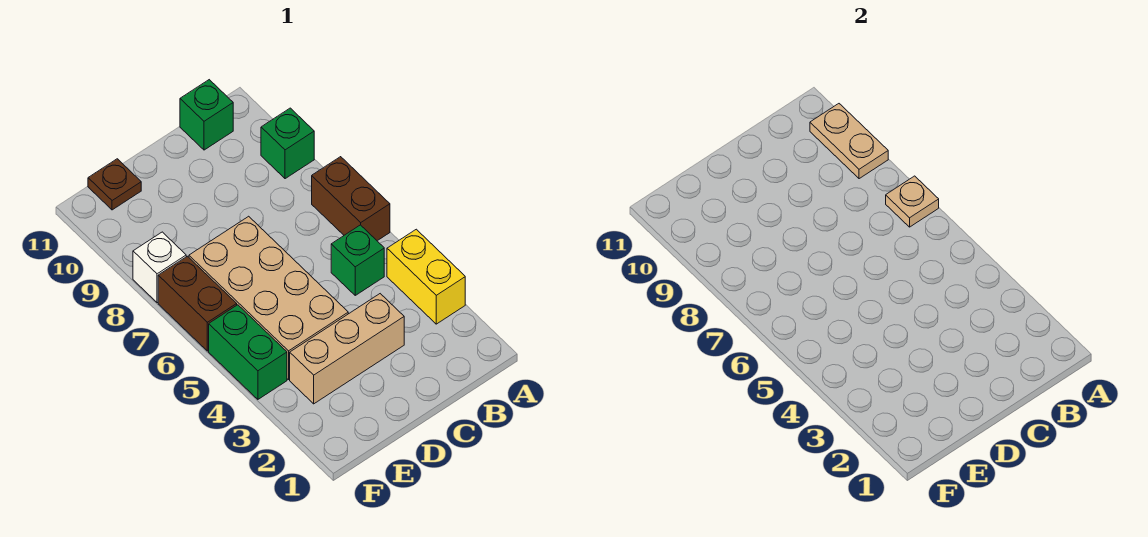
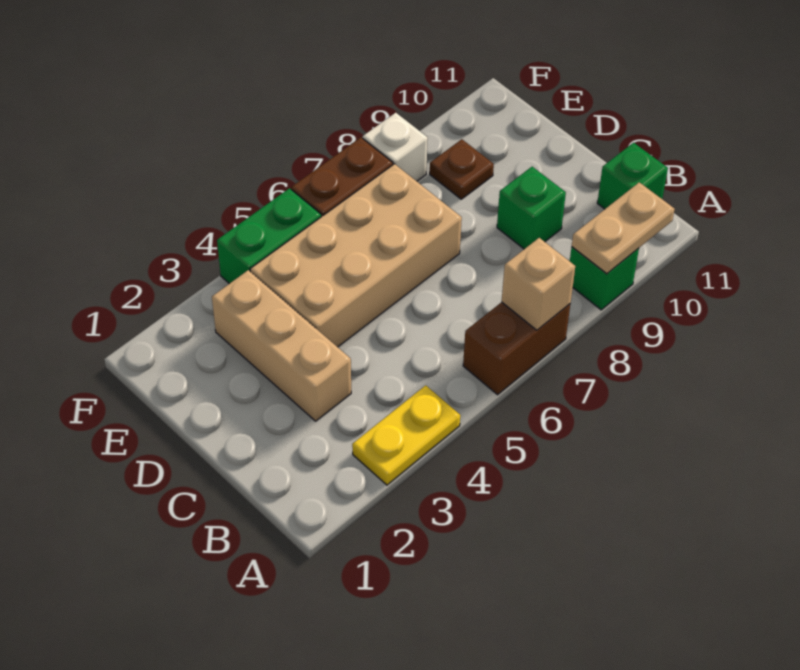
yellow brick A3:A4 level 1 -> yellow plate A3:A4 level 1
tan plate A7 level 2 -> tan brick A7 level 2
green brick B5 level 1 -> green brick C9 level 1
brown plate E11 level 1 -> brown plate E9 level 1

